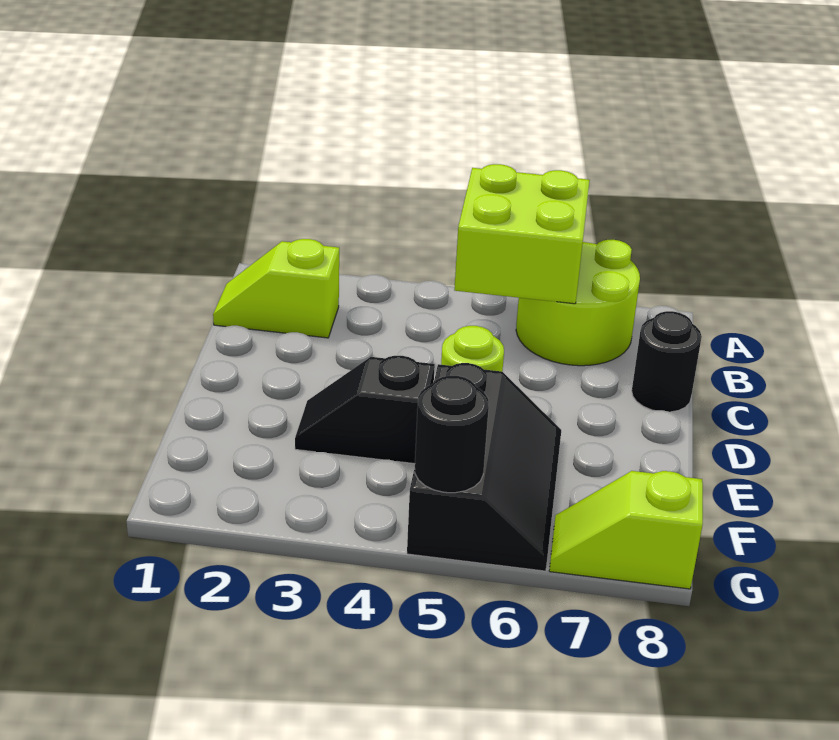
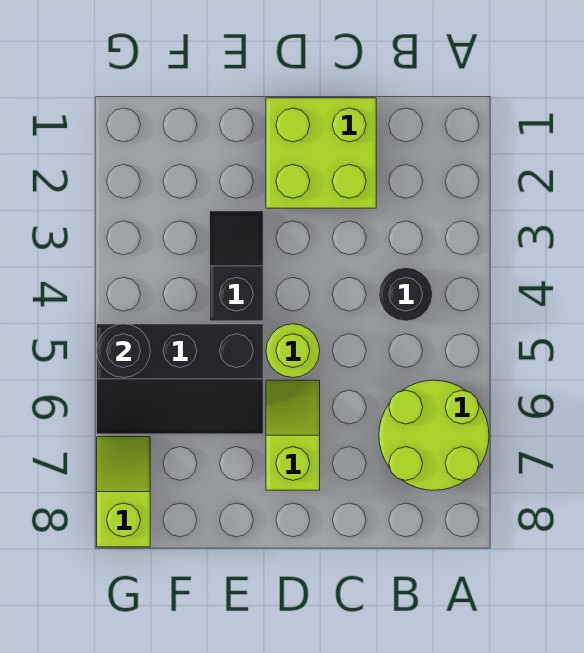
lime brick A5:B6 level 2 -> lime brick C1:D2 level 1
lime slope B1:B2 level 1 top 2 -> lime slope D6:D7 level 1 top 7
black round brick C8 level 1 -> black round brick B4 level 1

